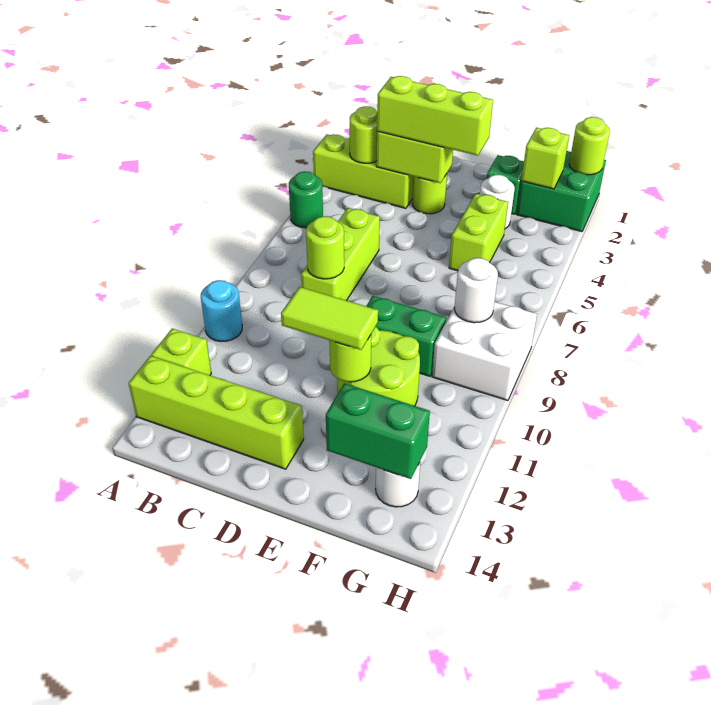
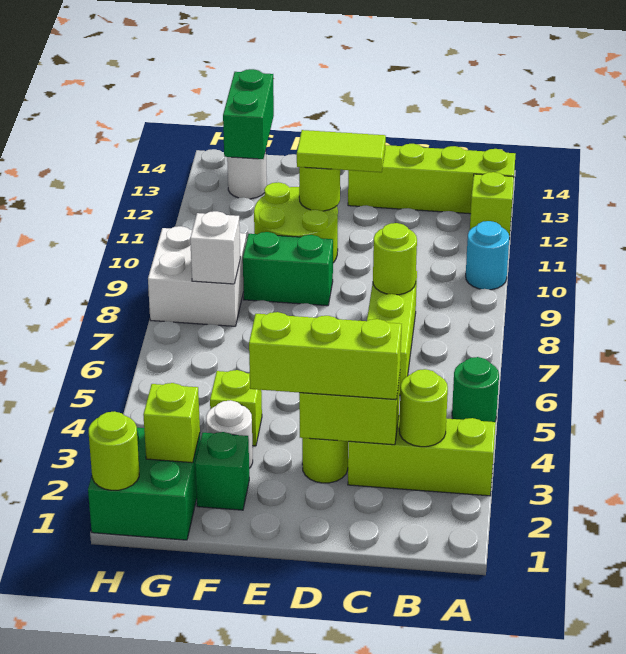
lime brick F4:F5 level 1 -> lime brick F4 level 1
green brick F13:G13 level 2 -> green brick G13:G14 level 2
white round brick G8 level 2 -> white brick G8 level 2

